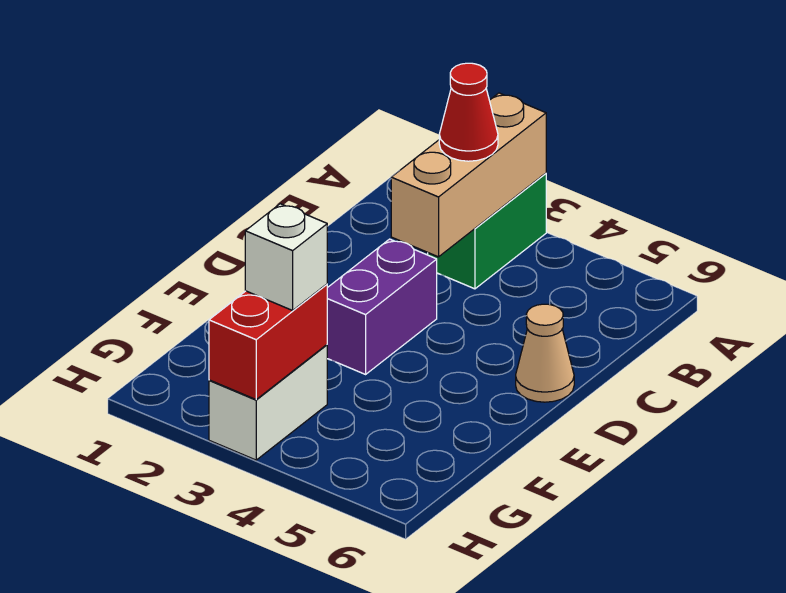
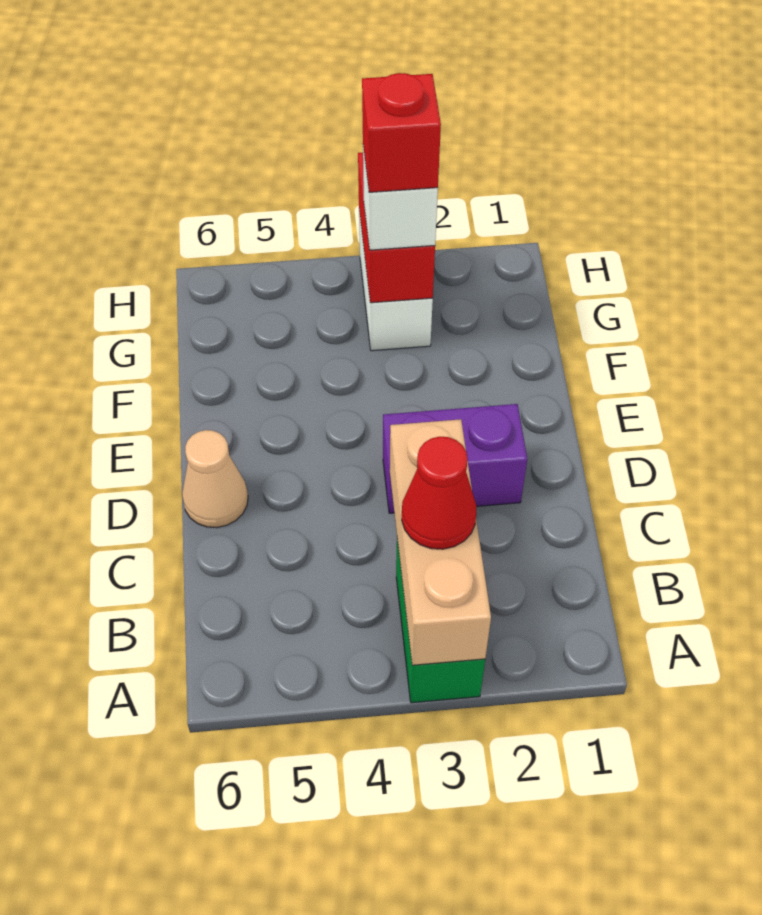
purple brick D3:E3 level 1 -> purple brick D2:D3 level 1
none -> red brick G3 level 4

